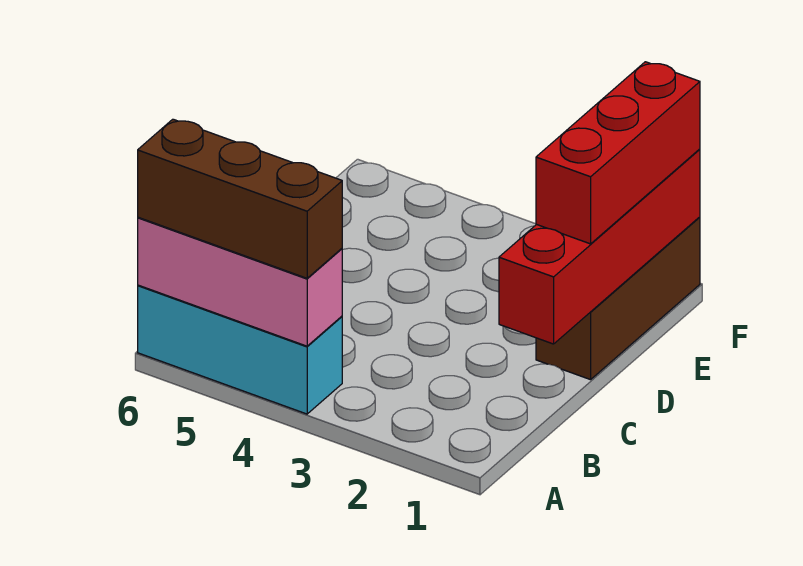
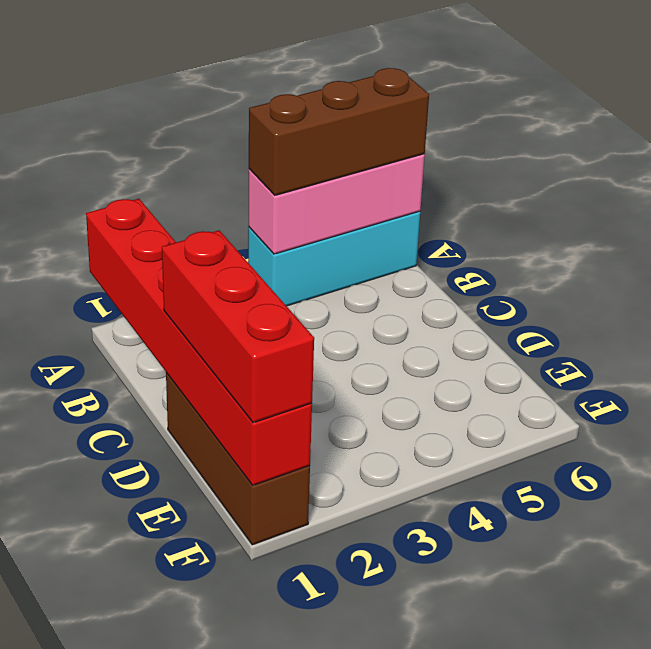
red brick C1:F1 level 2 -> red brick A1:F1 level 2

